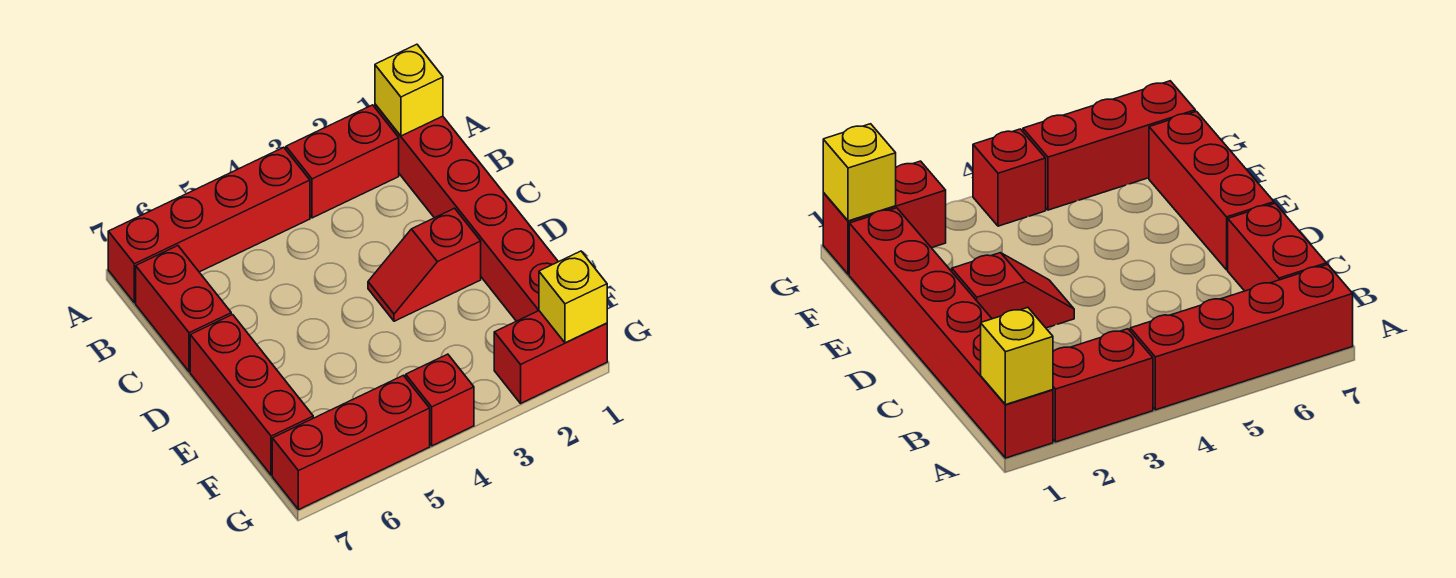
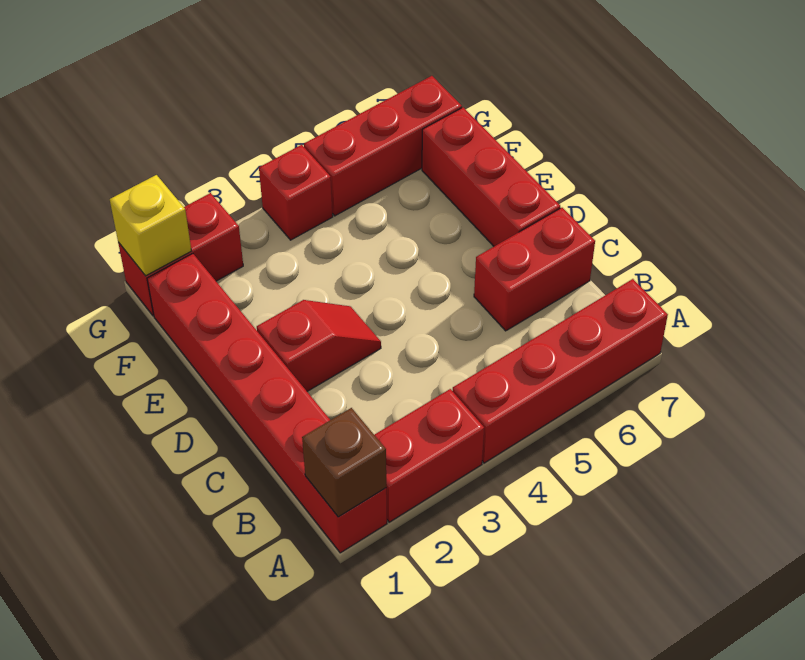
yellow brick A1 level 2 -> brown brick A1 level 2
red brick B7:C7 level 1 -> red brick C6:C7 level 1

